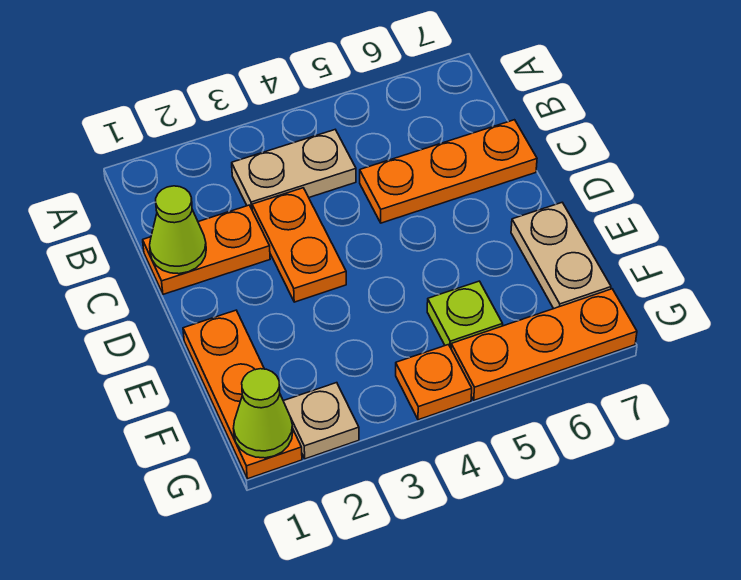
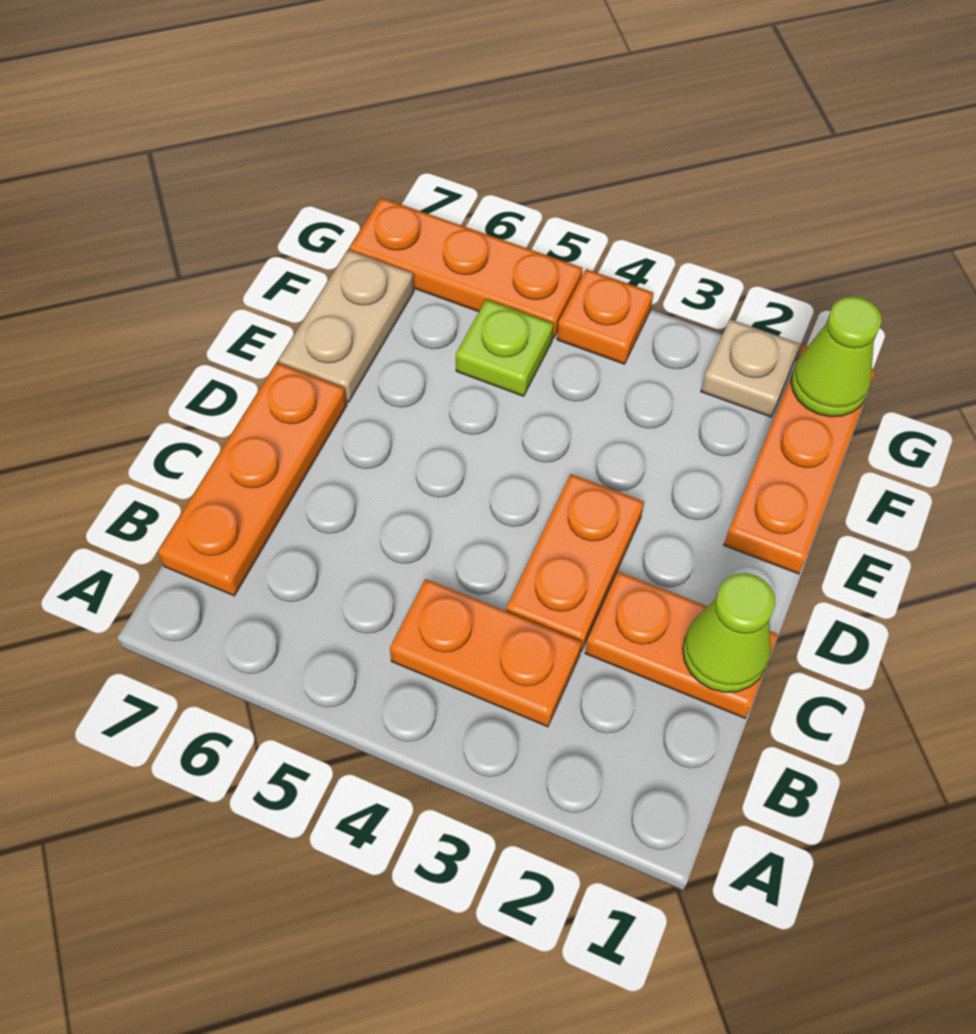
tan plate B3:B4 level 1 -> orange plate B3:B4 level 1
orange plate C5:C7 level 1 -> orange plate B7:D7 level 1

